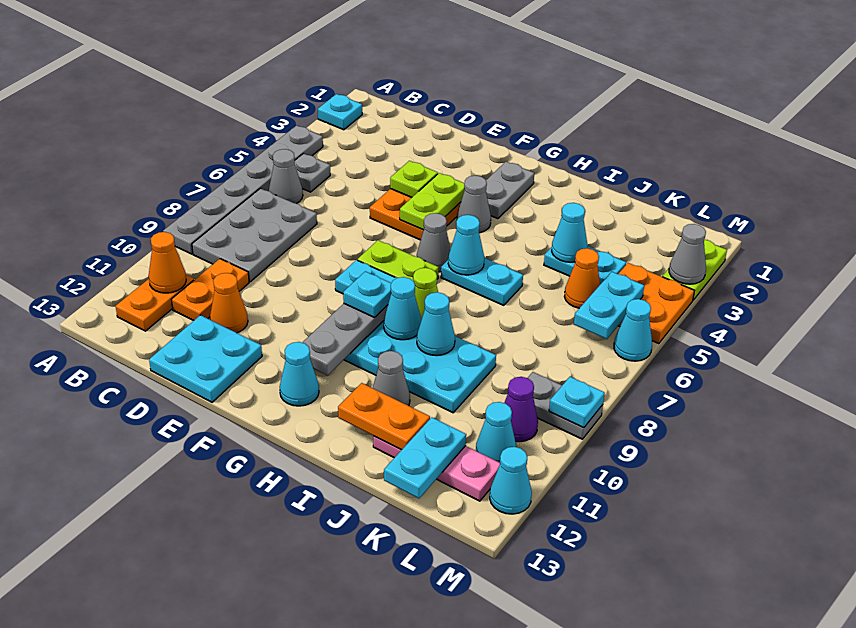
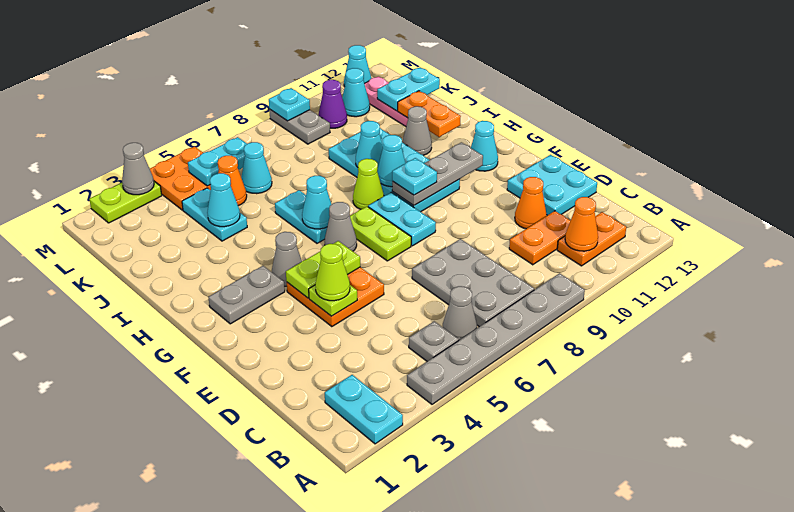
cyan plate A2 level 1 -> cyan plate A2:B2 level 1
grey plate B7:C9 level 1 -> grey plate B7:D8 level 1
none -> lime cone E4 level 3
cyan cone M6 level 1 -> cyan cone K6 level 1

